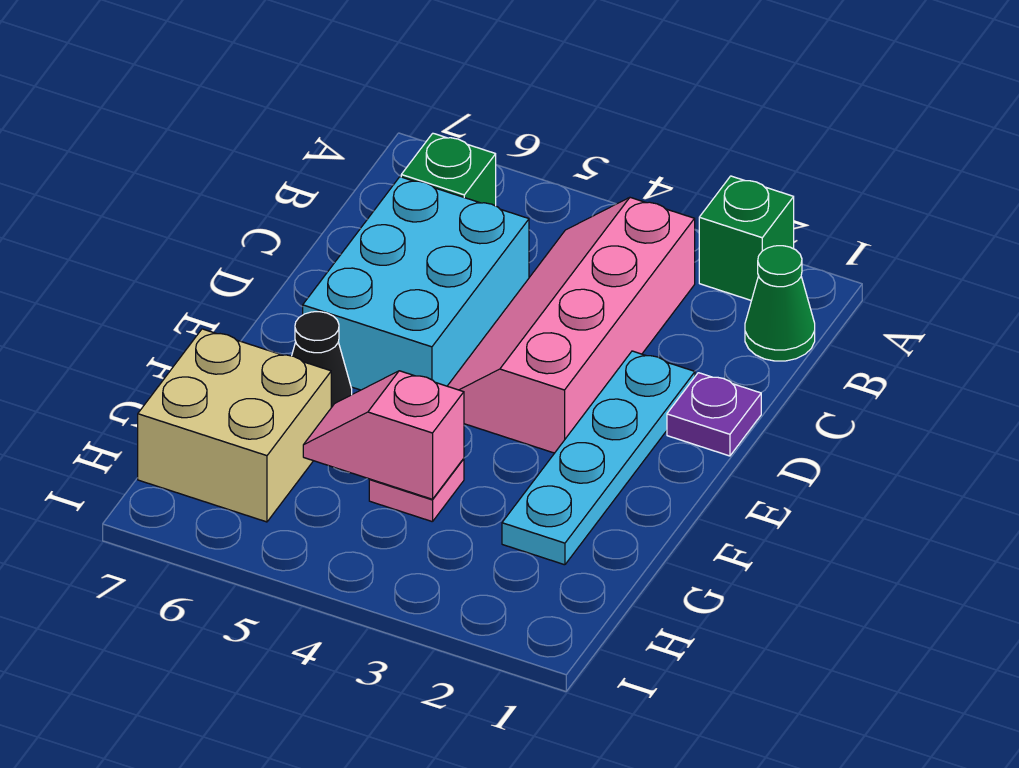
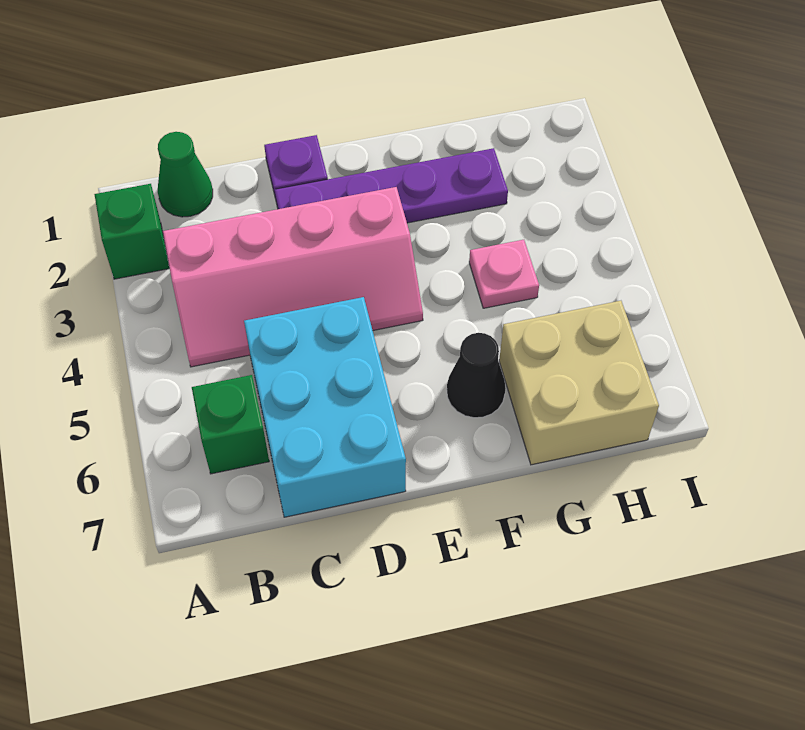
cyan brick C5:E6 level 1 -> cyan brick C5:D7 level 1
cyan plate D2:G2 level 1 -> purple plate D2:G2 level 1
pink slope G4:G5 level 2 top 4 -> none

